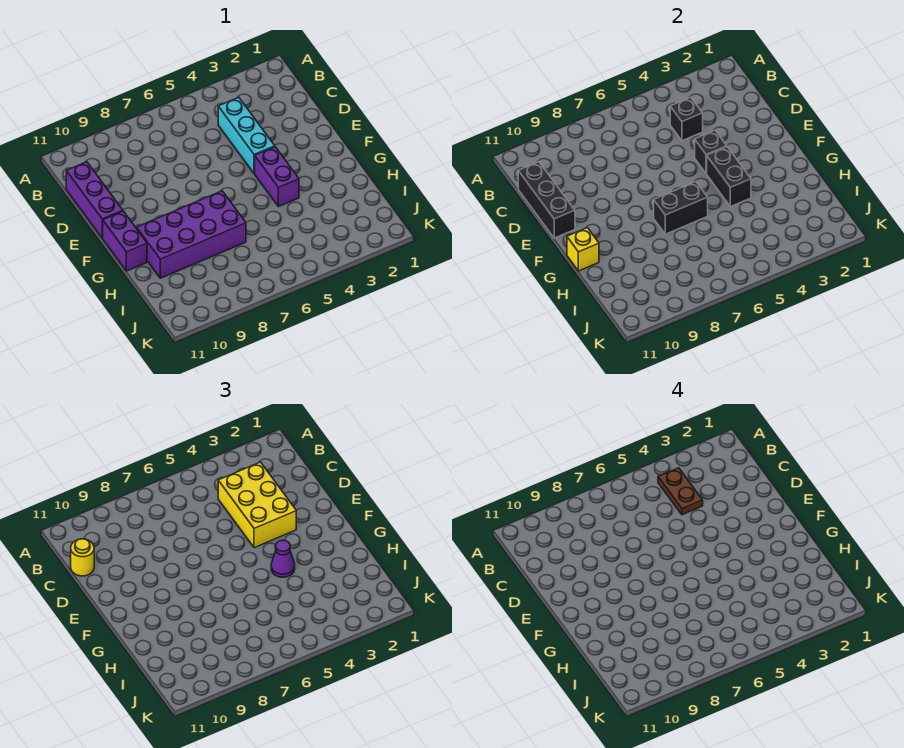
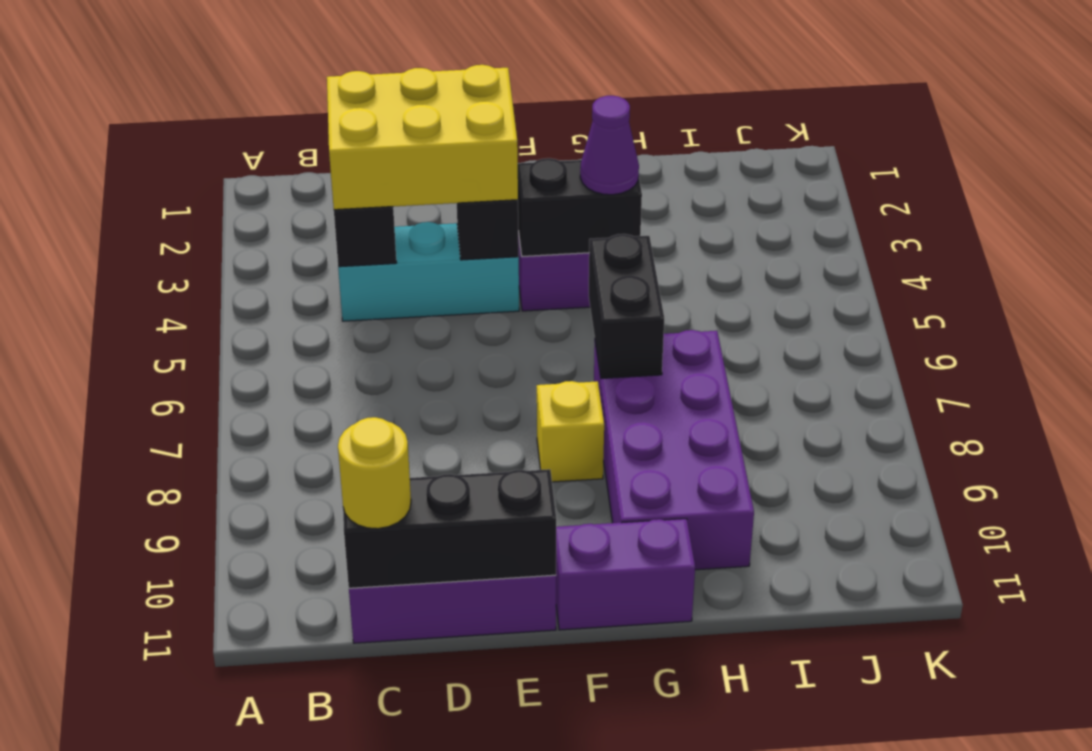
brown plate B4:C4 level 4 -> none
yellow brick G11 level 2 -> yellow brick F8 level 1

